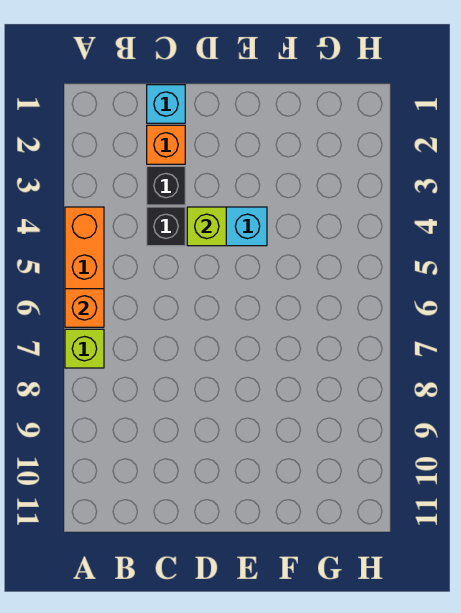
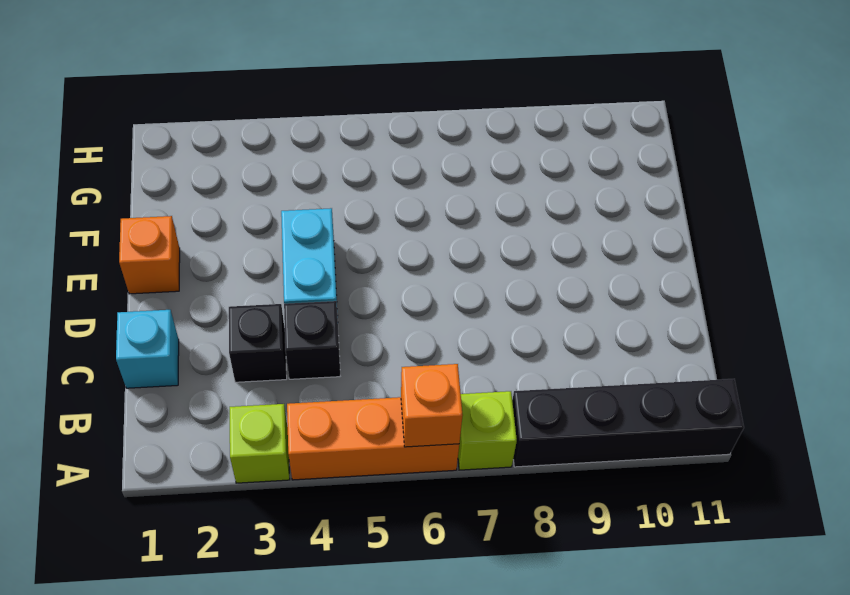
none -> black brick A8:A11 level 1
orange brick C2 level 1 -> orange brick E1 level 1
lime brick D4 level 2 -> lime brick A3 level 1

